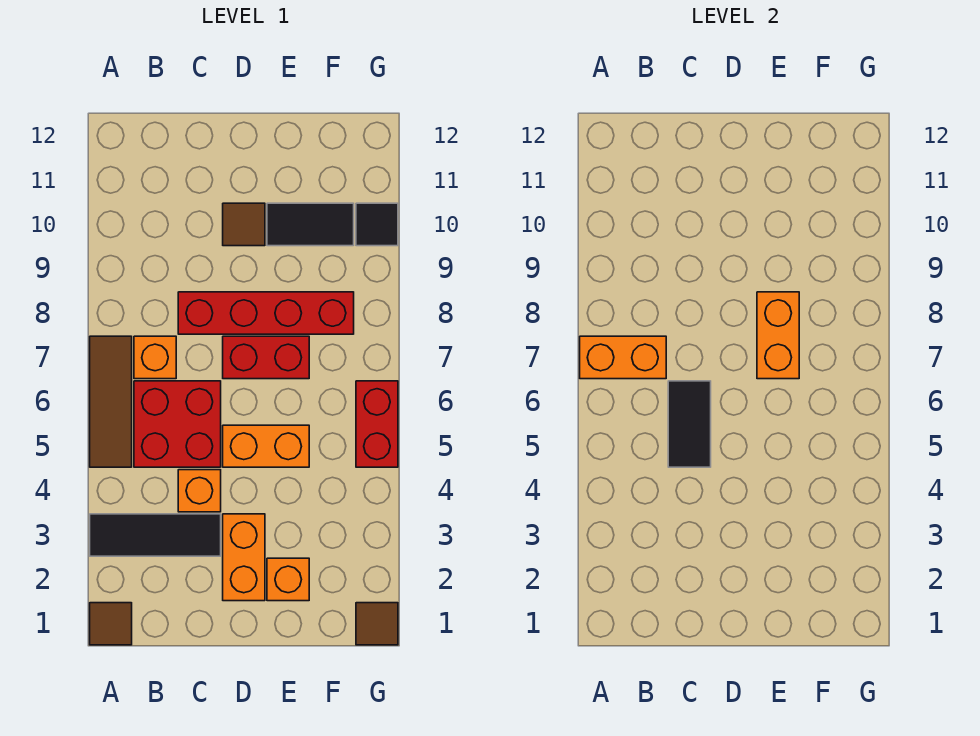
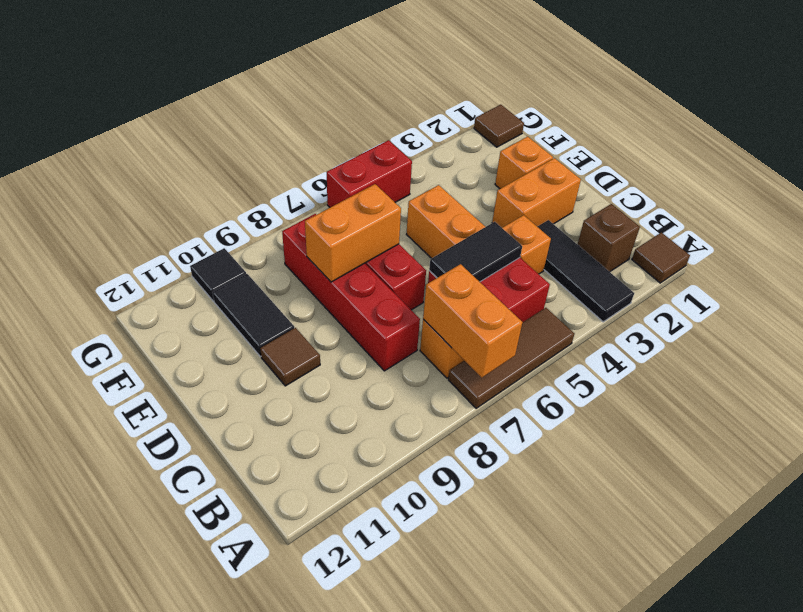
none -> brown brick B2 level 1

